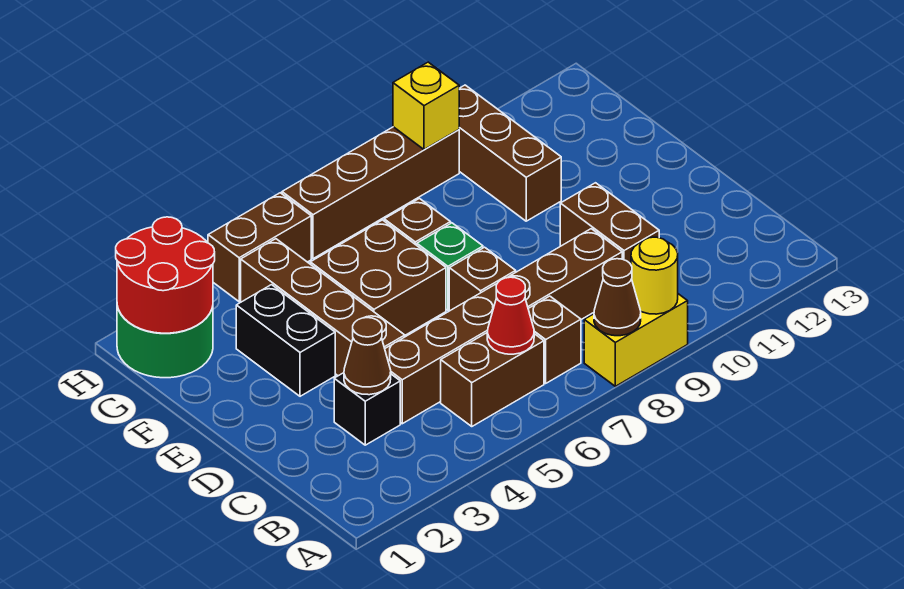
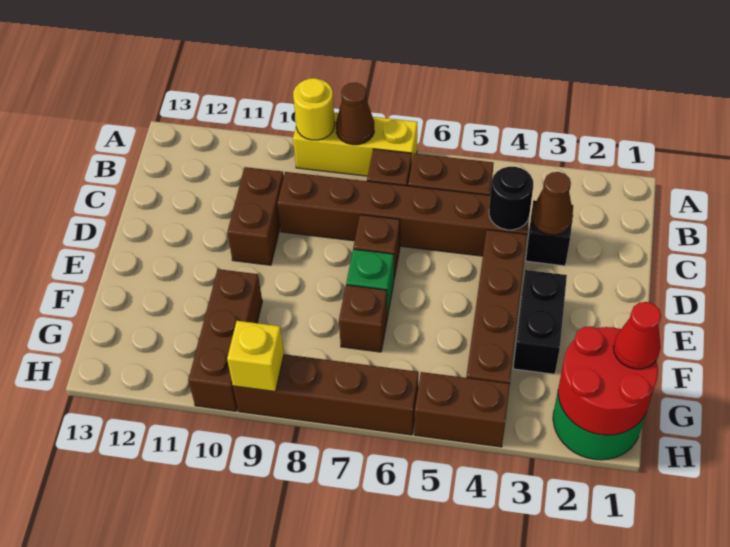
yellow brick A8:A9 level 1 -> yellow brick A7:A9 level 1
red cone B6 level 2 -> red cone G1 level 3
none -> black round brick C4 level 2
brown brick E5:F6 level 1 -> none

